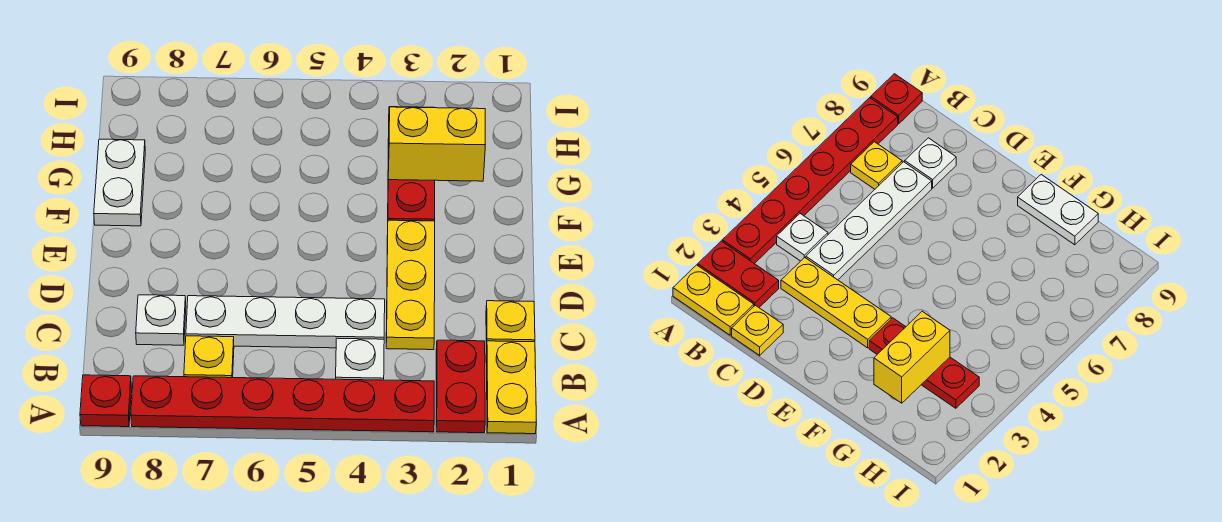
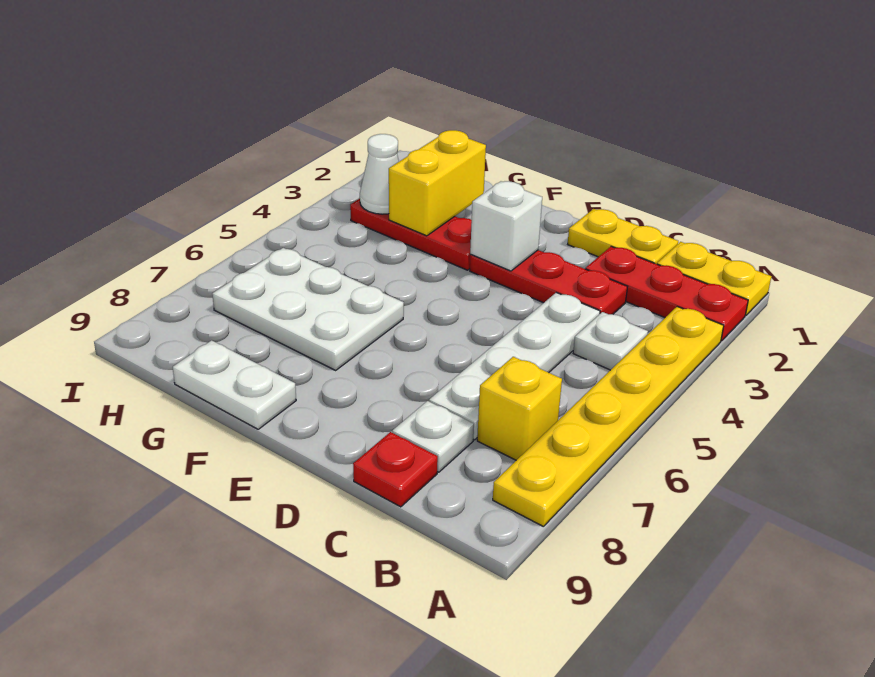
red plate A2:B2 level 1 -> red plate A2:C2 level 1
red plate A3:A8 level 1 -> yellow plate A3:A8 level 1
red plate A9 level 1 -> red plate C9 level 1
yellow plate B7 level 1 -> yellow brick B7 level 1
yellow plate C1 level 1 -> yellow plate C1:D1 level 1
yellow plate C3:E3 level 1 -> red plate C3:E3 level 1
none -> white brick E3 level 2
none -> white plate F6:H7 level 1
none -> white cone H3 level 2

